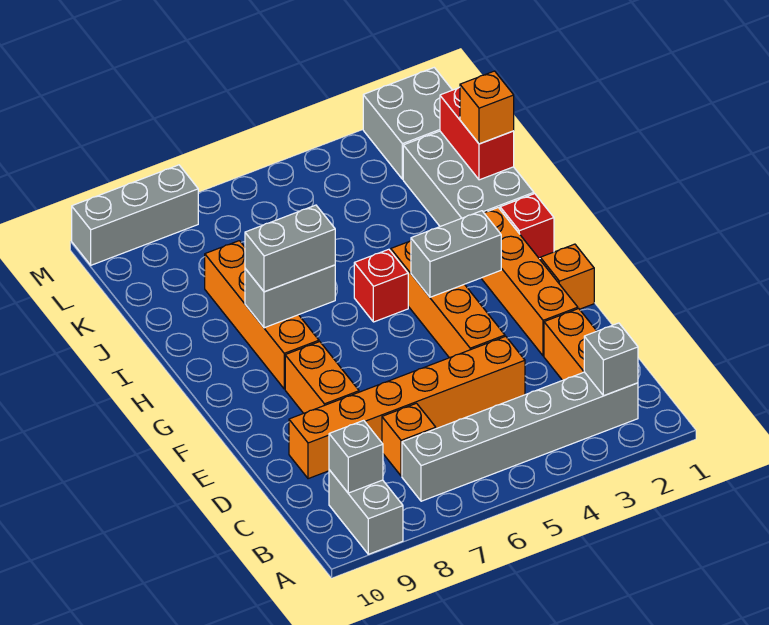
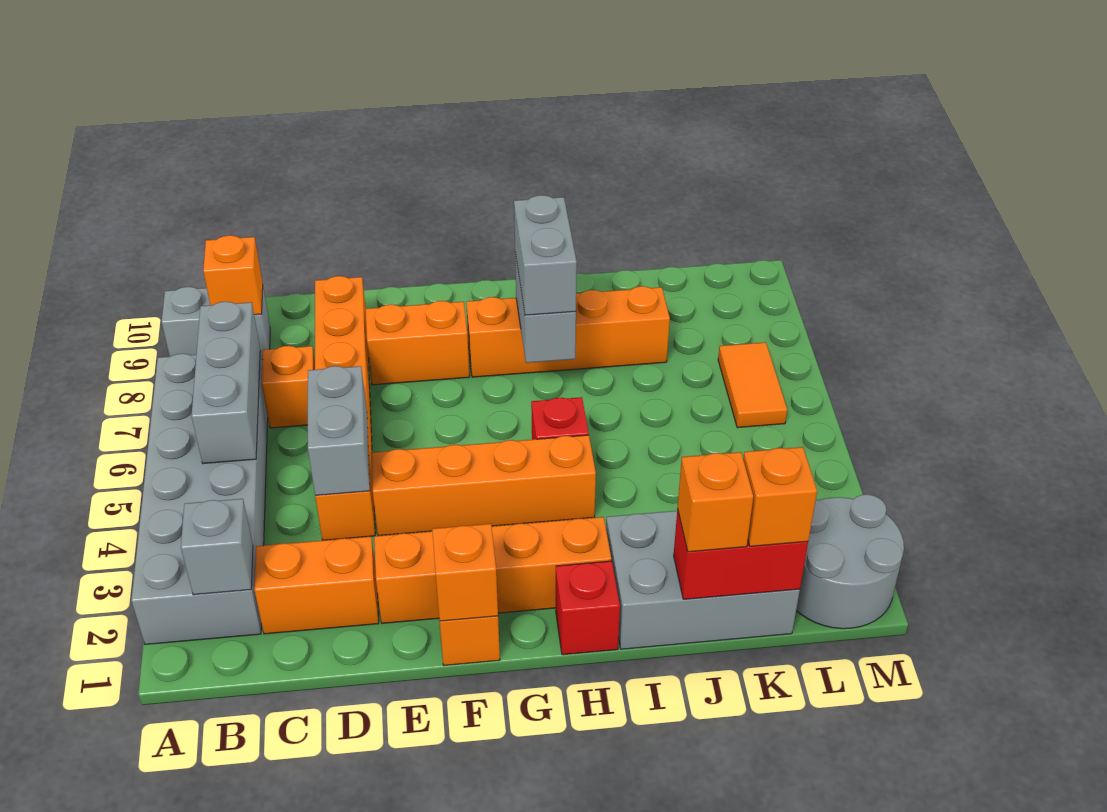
grey brick B2:B7 level 1 -> grey brick A2:B7 level 1
grey brick B9 level 2 -> orange brick B9 level 2
none -> orange brick F1 level 2
grey brick G3:G4 level 2 -> grey brick D4:D5 level 2
none -> orange brick K1 level 3
grey brick L1:M2 level 1 -> grey round brick L1:M2 level 1
none -> orange tile L6:L7 level 1
grey brick M8:M10 level 1 -> grey brick B5:B7 level 2

